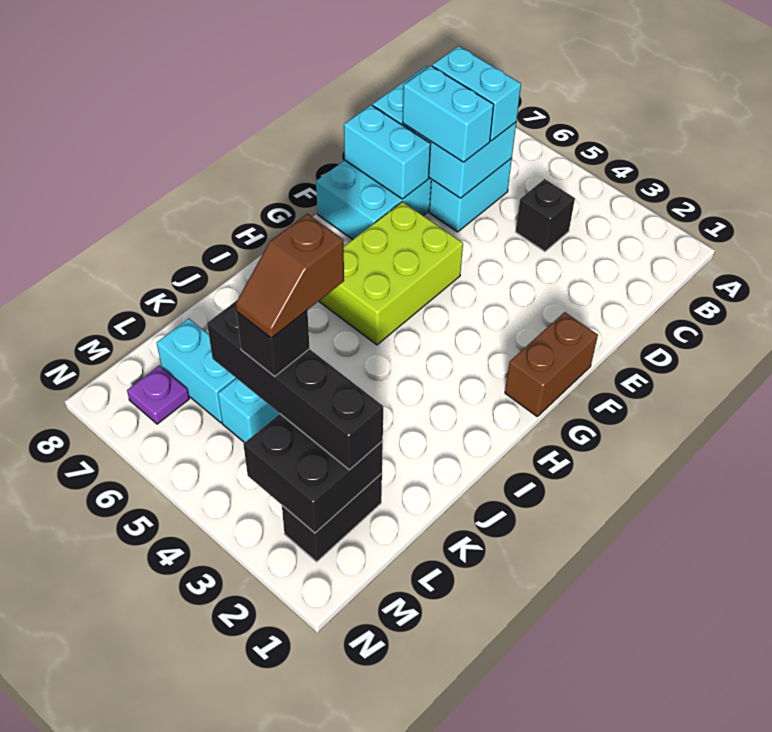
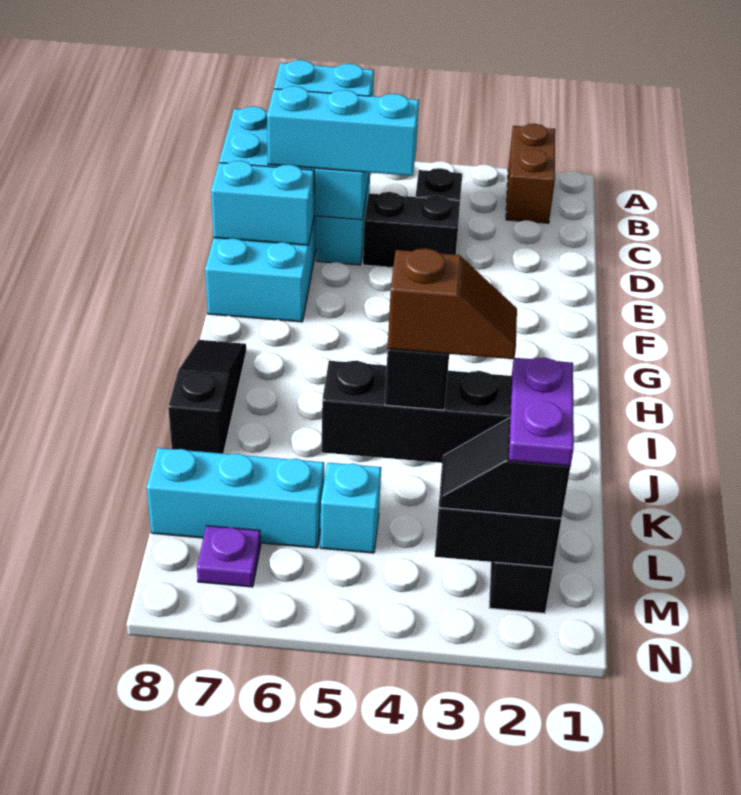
none -> black brick D4:D5 level 1
cyan brick D6:D7 level 3 -> cyan brick D5:D7 level 3
brown brick F1:G1 level 1 -> brown brick A2:B2 level 1
lime brick F5:H6 level 1 -> none
none -> black slope H8:J8 level 1 top J
brown slope K4:L4 level 5 top K -> brown slope L3:L4 level 5 top 4
none -> purple plate L2:M2 level 4
cyan brick L6:L7 level 1 -> cyan brick L6:L8 level 1
none -> black slope M2:M3 level 3 top 2

